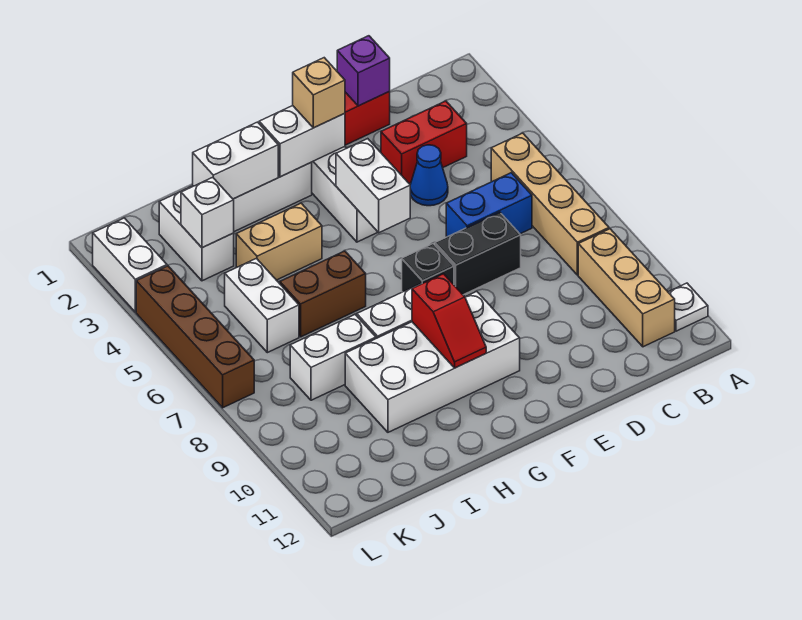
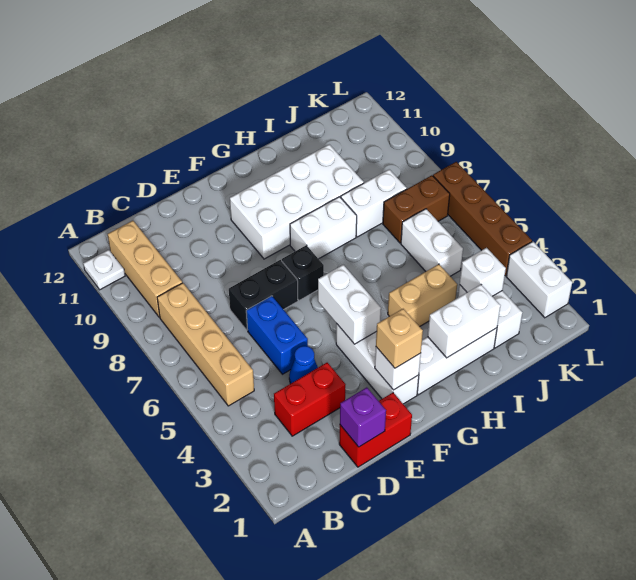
blue brick C6:D6 level 1 -> blue brick D5:D6 level 1
white brick F2:G2 level 2 -> white brick F2 level 2
red slope G9:G10 level 2 top 9 -> none
brown brick H6:I6 level 1 -> brown brick J7:K7 level 1

